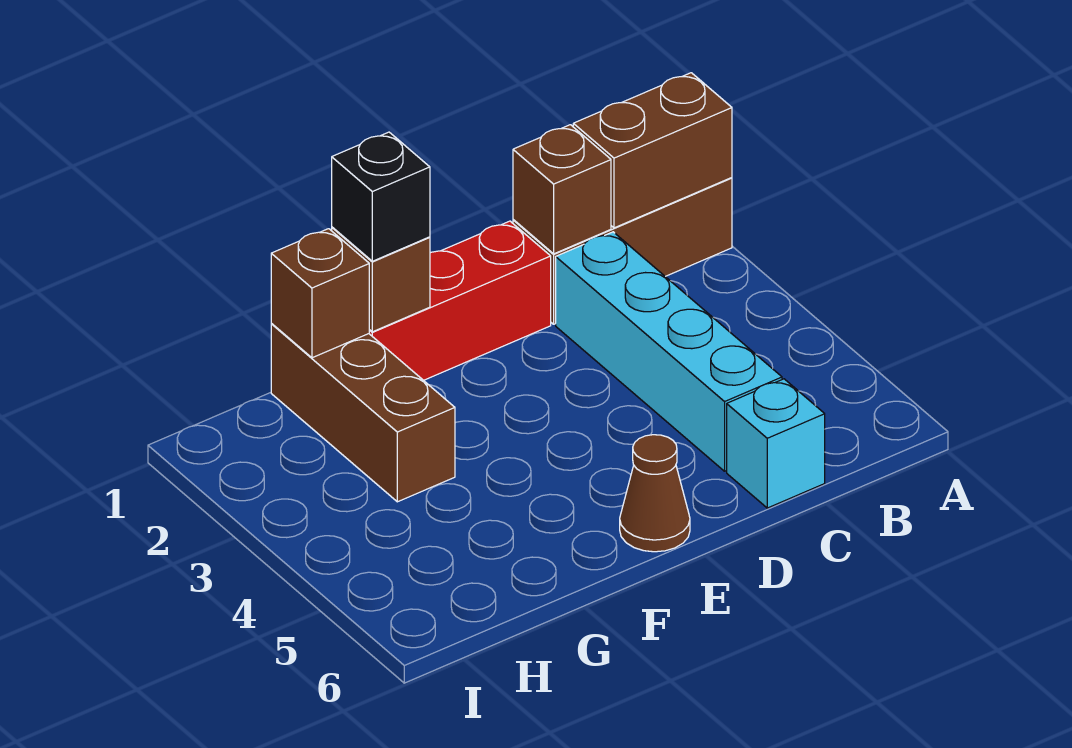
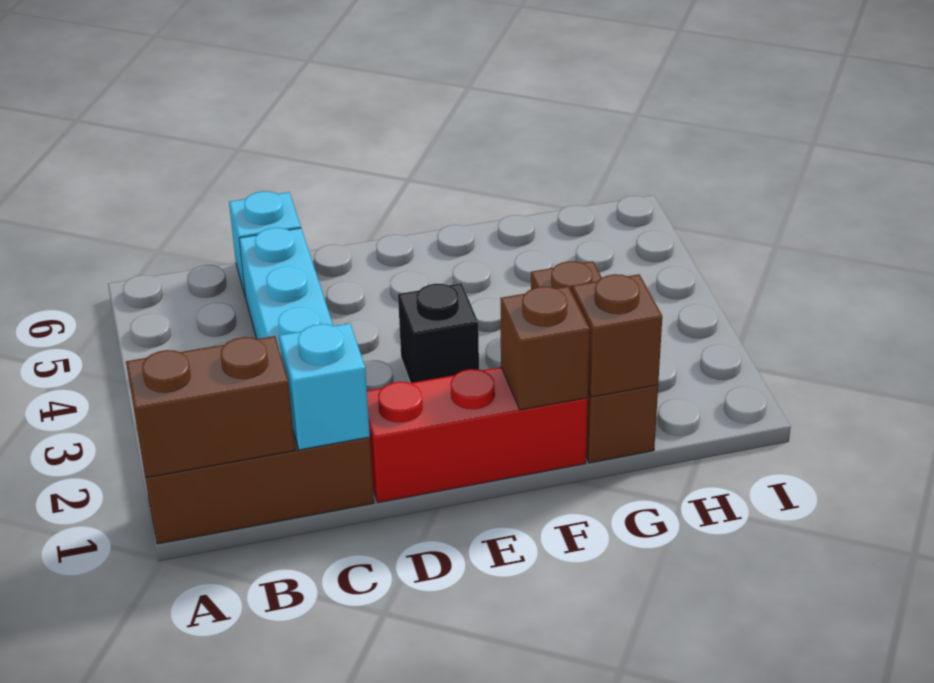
brown brick C1 level 2 -> cyan brick C1 level 2
brown cone E6 level 1 -> none
black brick F1 level 3 -> black brick E3 level 1

